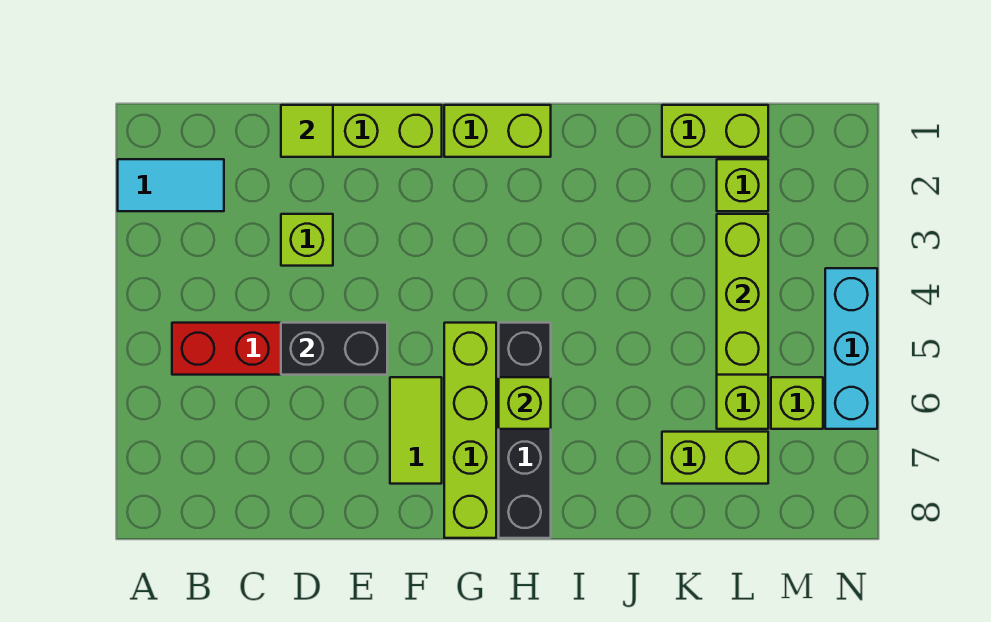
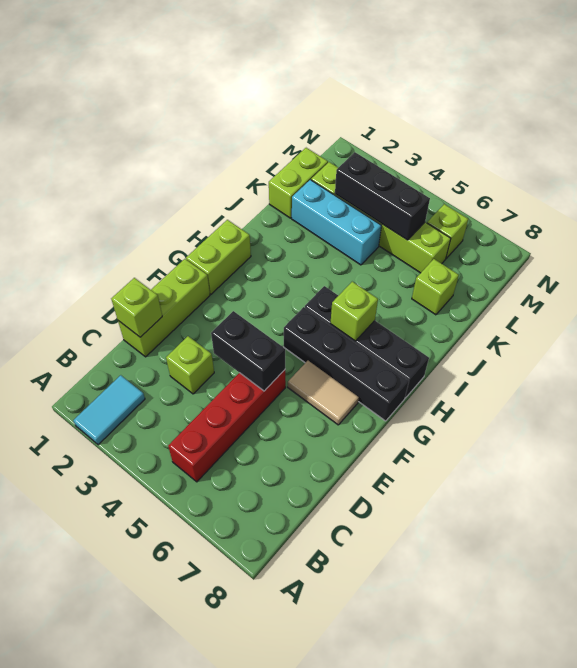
lime tile D1 level 2 -> lime brick D1 level 2
black brick D5:E5 level 2 -> black brick E4:E5 level 2
lime tile F6:F7 level 1 -> tan tile F6:F7 level 1
lime brick G5:G8 level 1 -> black brick G5:G8 level 1
lime brick K7:L7 level 1 -> lime brick K7 level 1
lime brick L3:L5 level 2 -> black brick L3:L5 level 2
cyan brick N4:N6 level 1 -> cyan brick K2:K4 level 1

